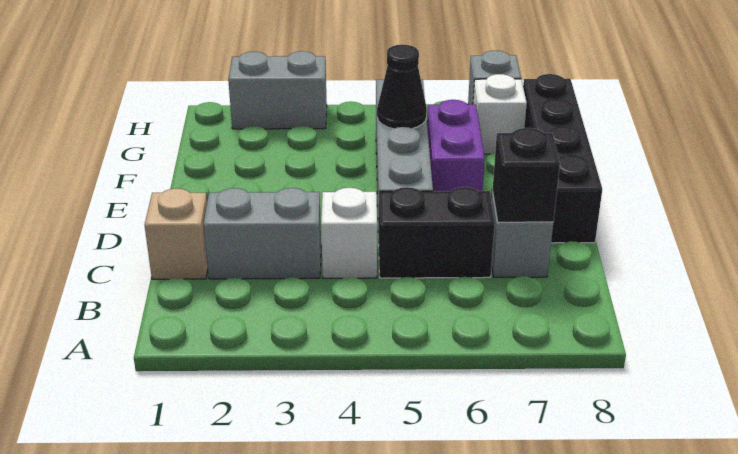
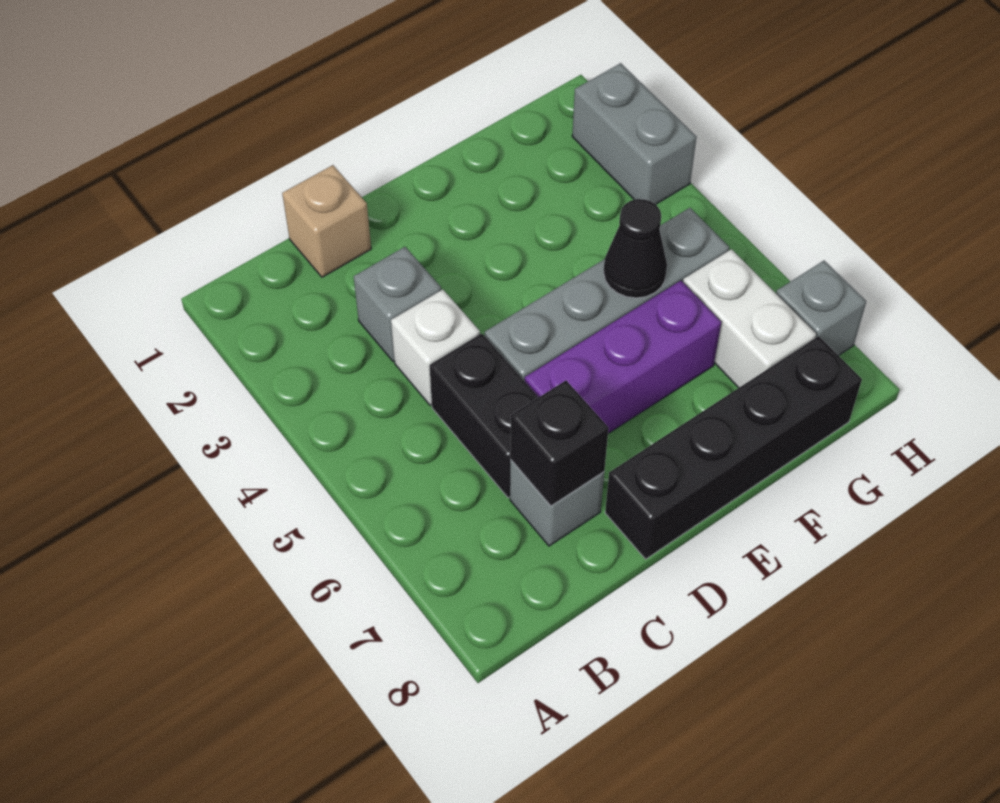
grey brick C2:C3 level 1 -> grey brick C3 level 1
purple brick E6:F6 level 1 -> purple brick D6:F6 level 1
white brick G7 level 1 -> white brick G6:G7 level 1

